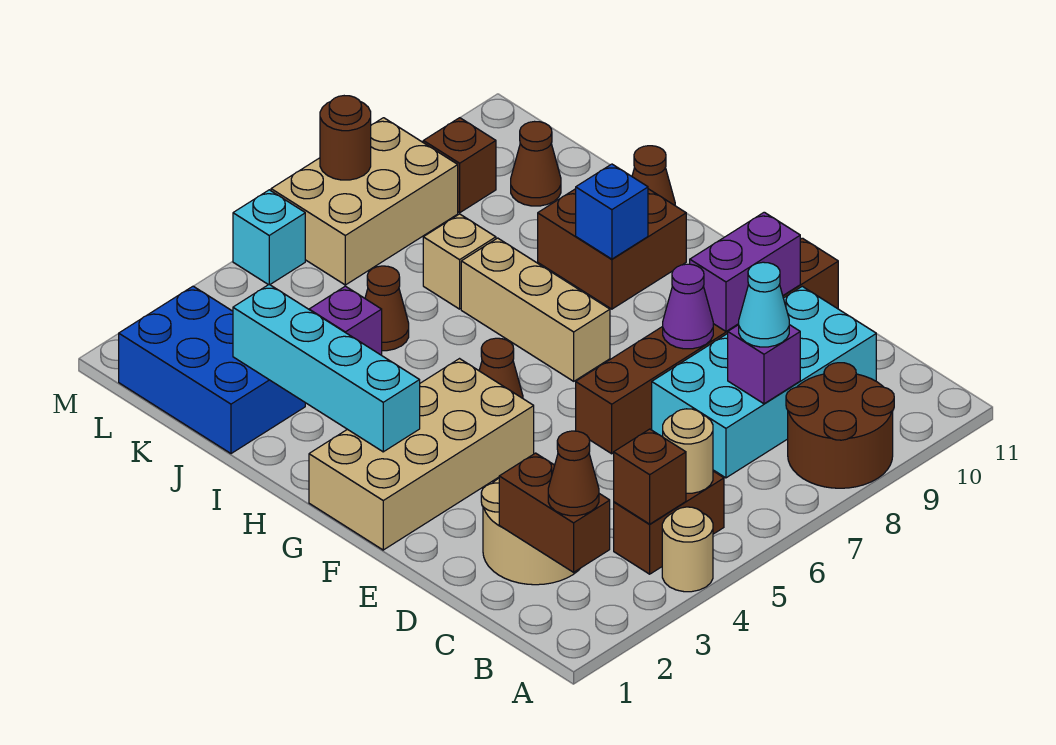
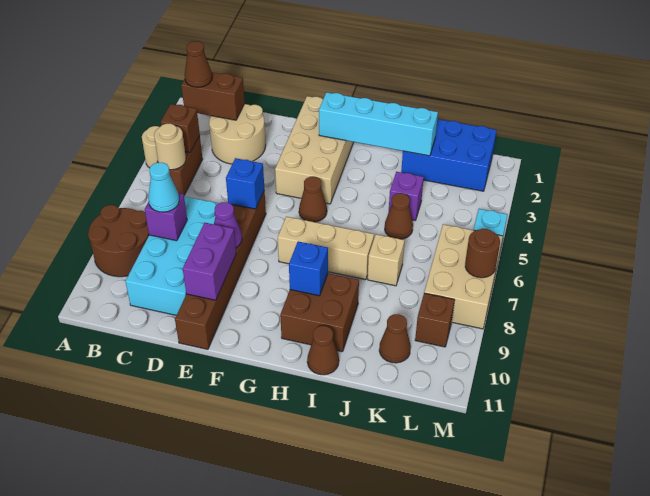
none -> blue brick E6 level 2

